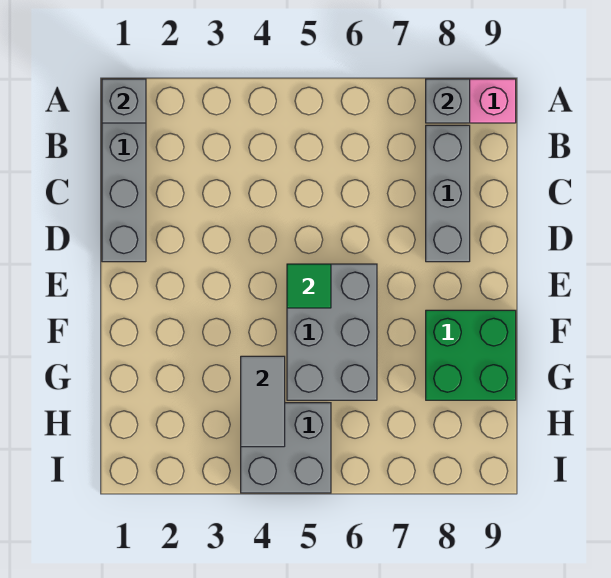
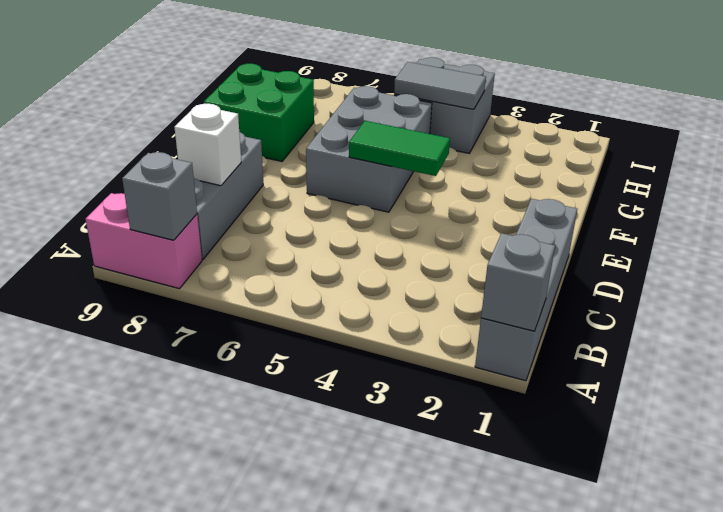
none -> white brick C8 level 2
green tile E5 level 2 -> green tile E4:E5 level 2
grey tile G4:H4 level 2 -> grey tile H4:H5 level 2

